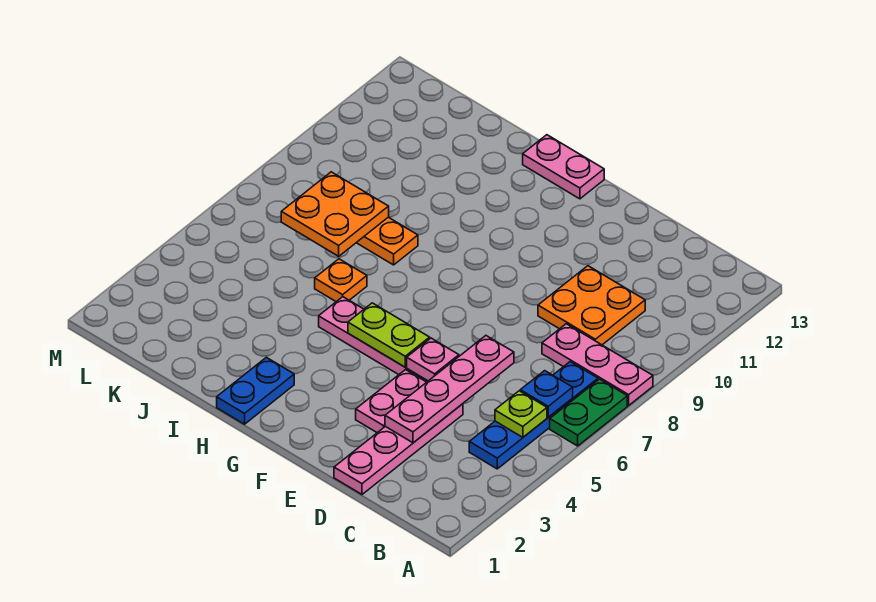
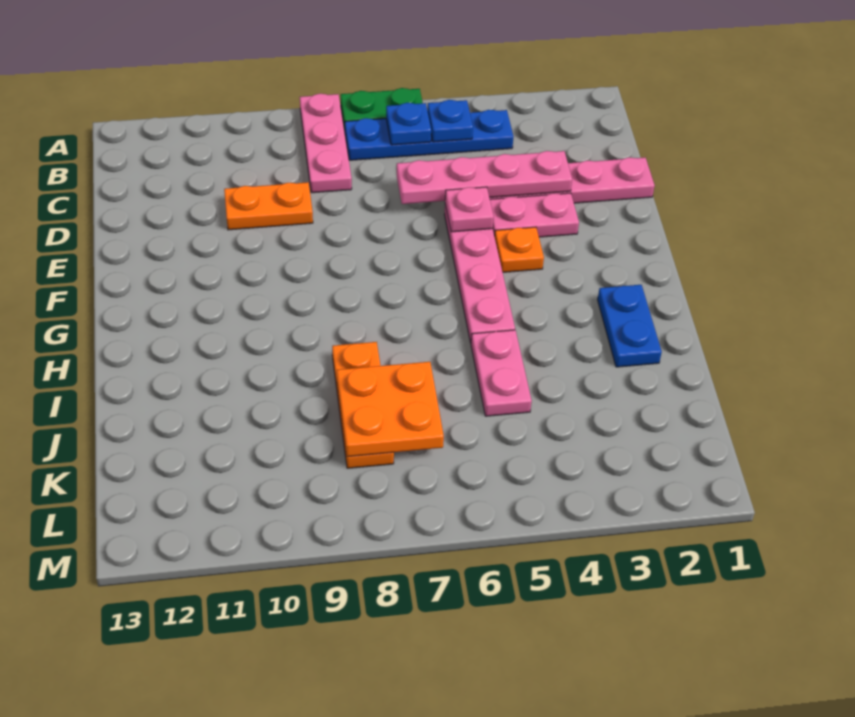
lime plate B5 level 2 -> blue plate B5 level 2
orange plate C9:D10 level 1 -> orange plate D9:D10 level 1
lime plate F5:G5 level 2 -> none
pink plate G13:H13 level 1 -> pink plate I5:J5 level 1
blue plate H1:H2 level 1 -> blue plate H2:I2 level 1
orange plate I6 level 1 -> orange plate F4 level 1

